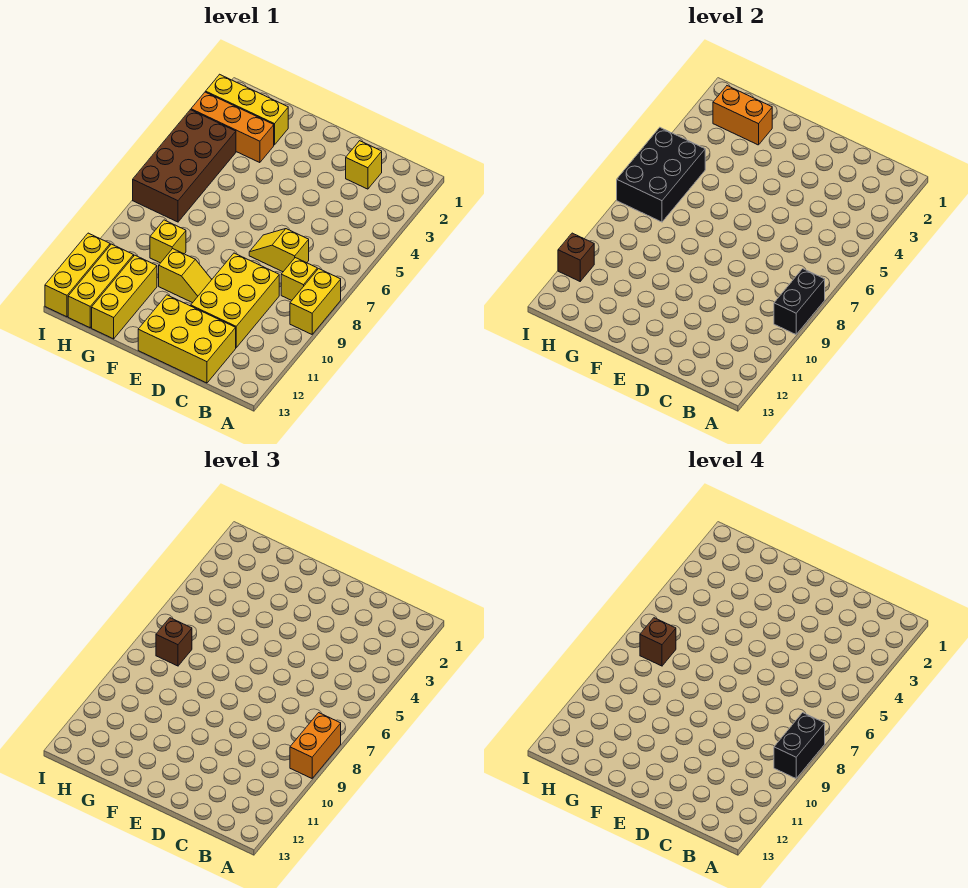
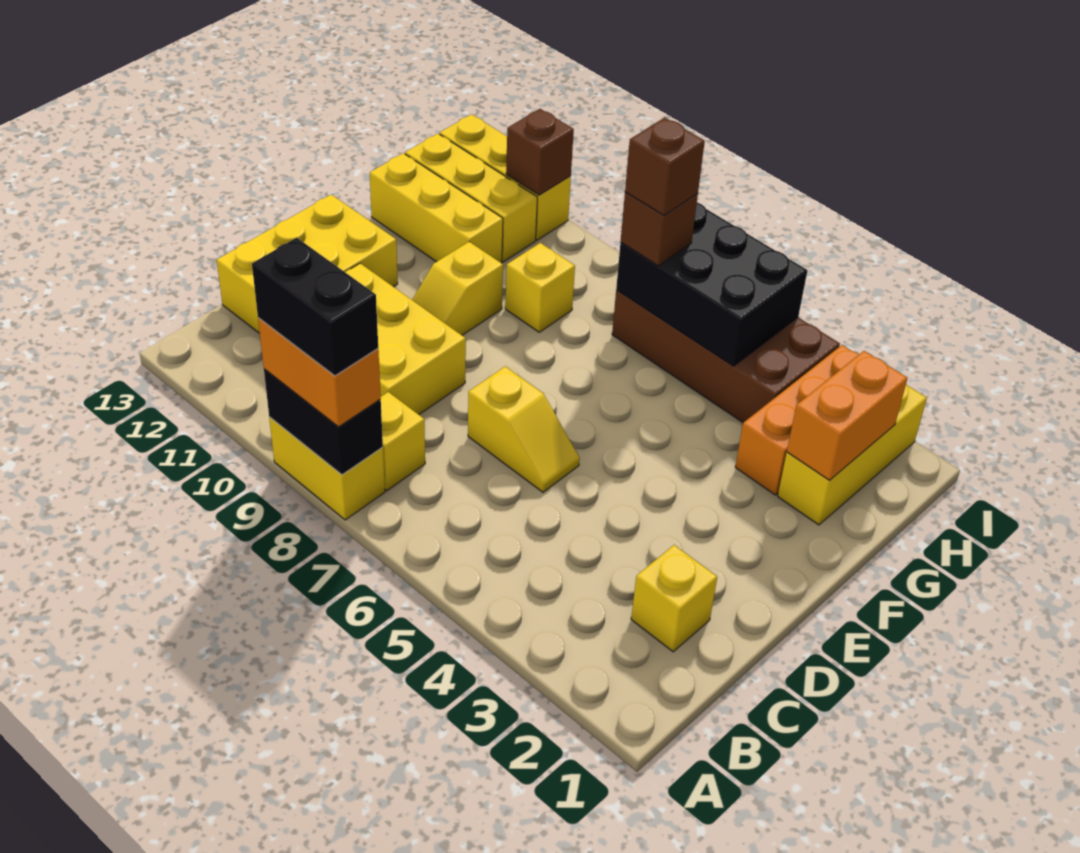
yellow slope C7:D7 level 1 top C -> yellow slope D6:D7 level 1 top 7

